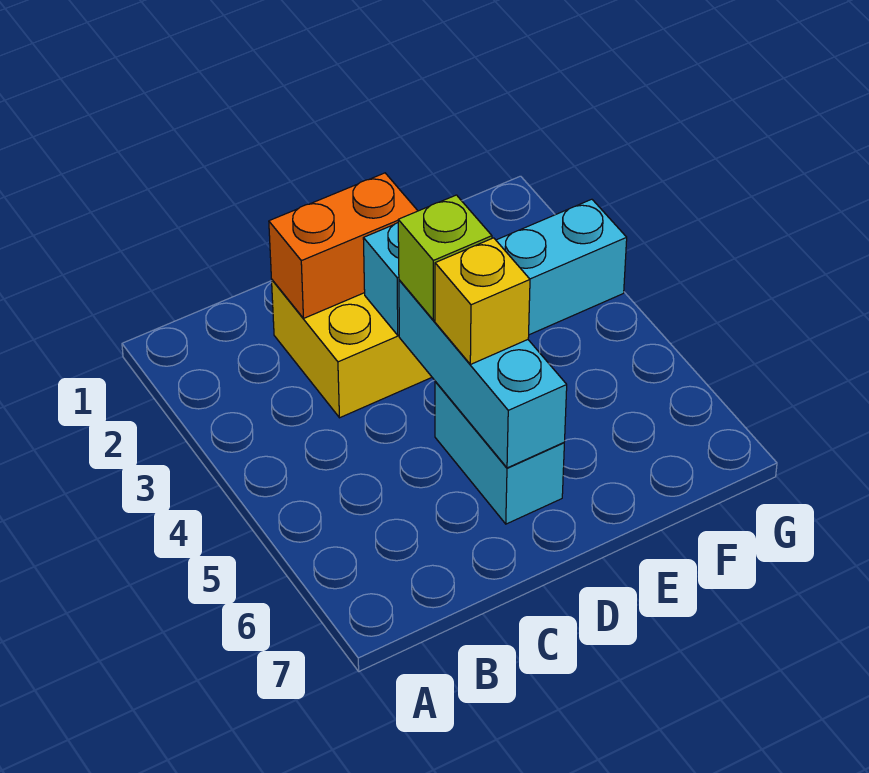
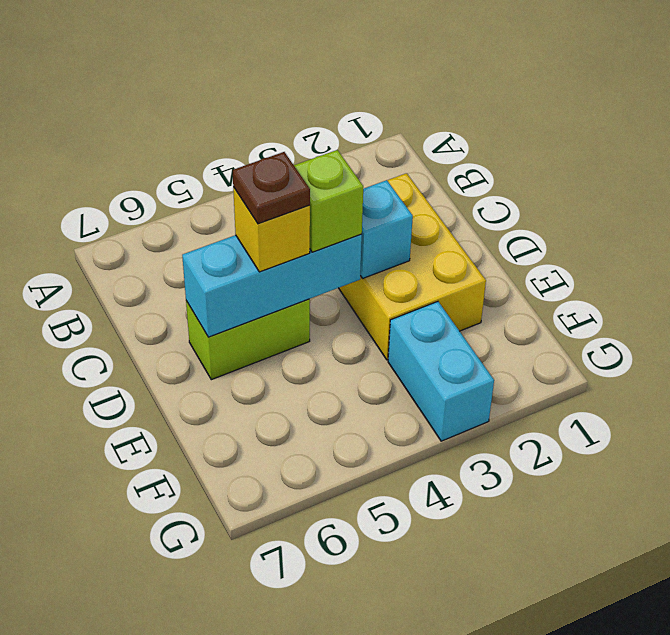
orange brick C2:D2 level 2 -> none
cyan brick D5:D6 level 1 -> lime brick D5:D6 level 1
none -> brown plate D5 level 4

